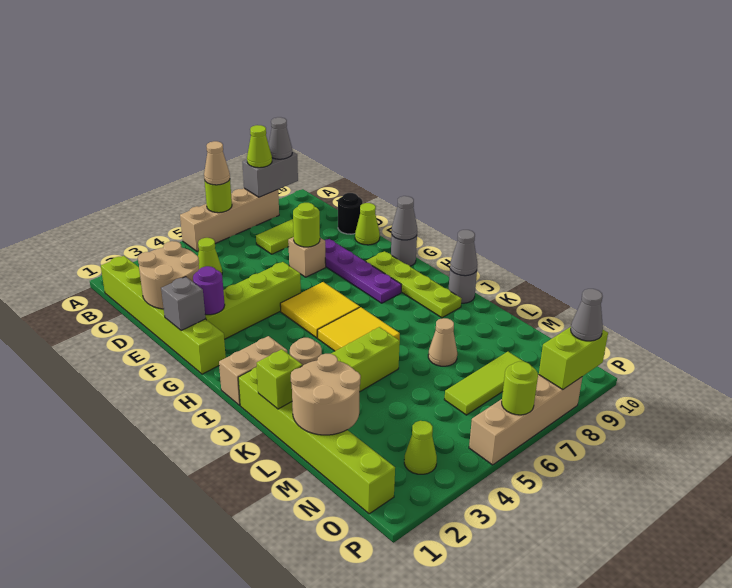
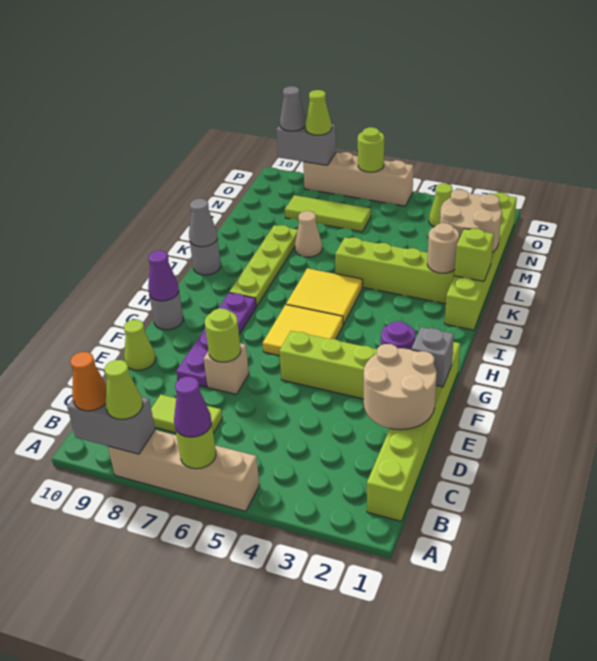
tan cone A6 level 3 -> purple cone A6 level 3
grey cone A9 level 3 -> orange cone A9 level 3
lime cone C4 level 1 -> lime cone P8 level 3
black round brick D10 level 1 -> none
lime plate G9:J9 level 1 -> lime plate I8:L8 level 1
grey cone G10 level 2 -> purple cone G10 level 2
tan brick I1:I2 level 1 -> none
lime brick P8:P9 level 2 -> grey brick P8:P9 level 2

